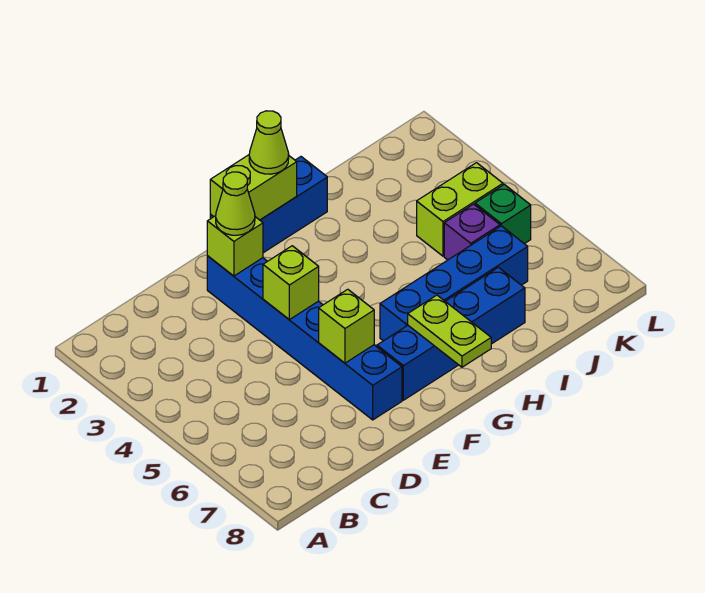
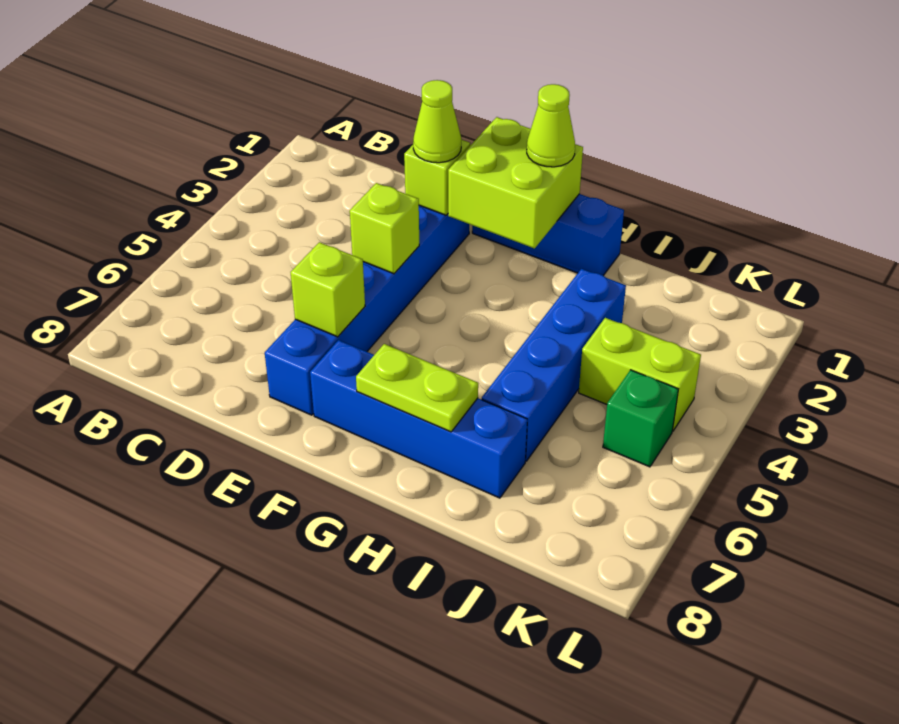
lime brick F1:G1 level 2 -> lime brick F1:G2 level 2
blue brick G6:J6 level 1 -> blue brick I3:I6 level 1
lime plate G7:G8 level 2 -> lime plate G7:H7 level 2
purple brick J5 level 1 -> none

